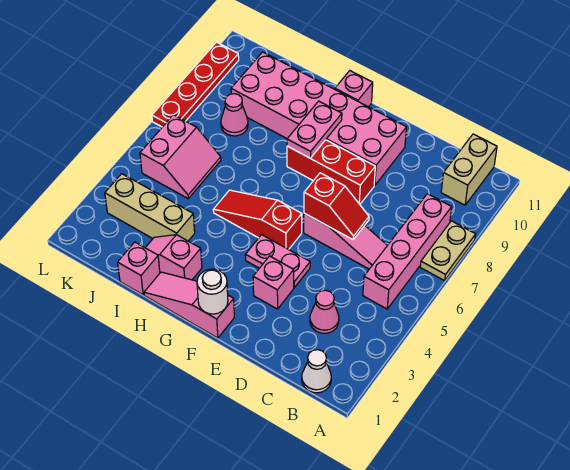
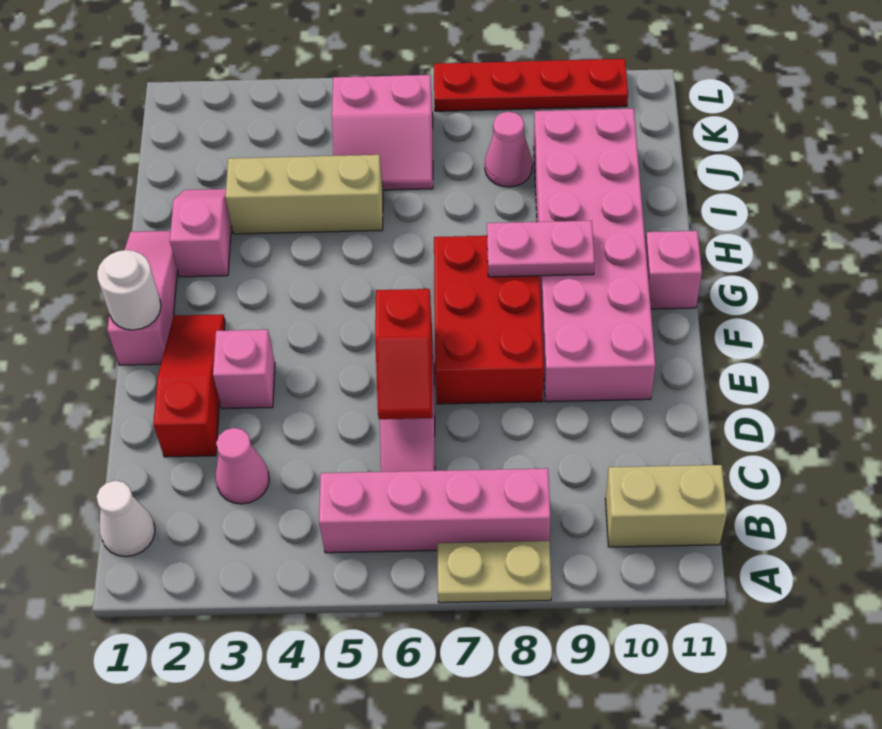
pink plate E4:F4 level 1 -> none
red brick E8:G8 level 1 -> red brick E7:G8 level 1
red slope F5:H5 level 1 top F -> red slope D2:F2 level 1 top D
pink brick I1 level 1 -> none
tan brick I3:K3 level 1 -> tan brick I3:I5 level 1

